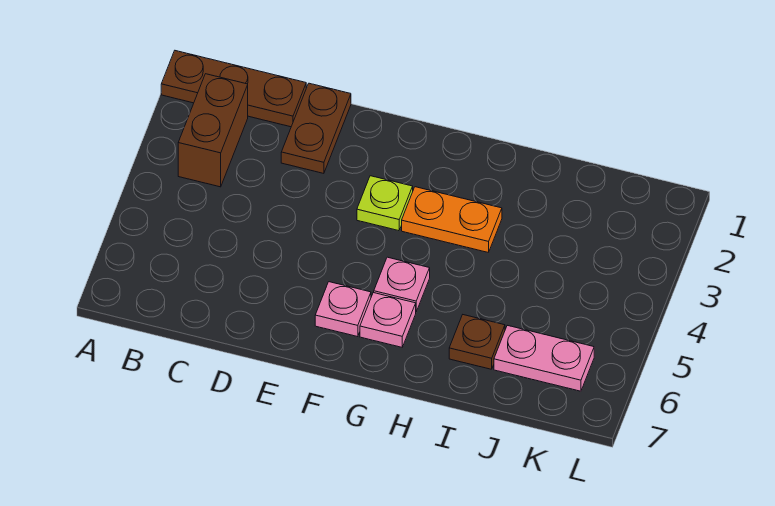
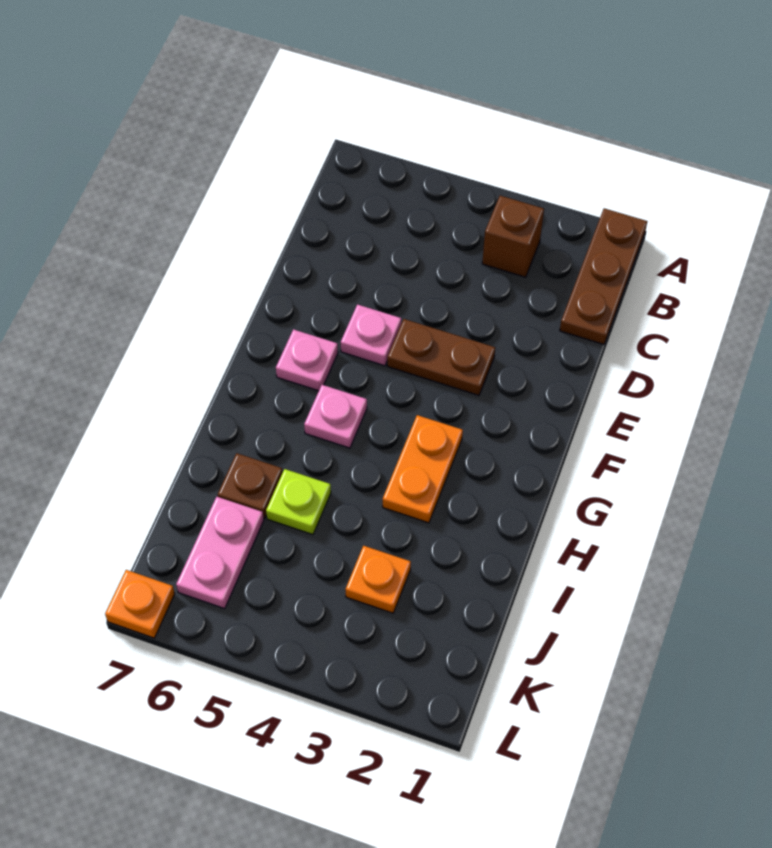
brown brick B2:B3 level 1 -> brown brick B3 level 1
brown plate D1:D2 level 1 -> brown plate E3:E4 level 1
lime plate F3 level 1 -> lime plate I5 level 1
pink plate G6 level 1 -> pink plate E5 level 1
none -> orange plate J3 level 1
none -> orange plate L7 level 1

